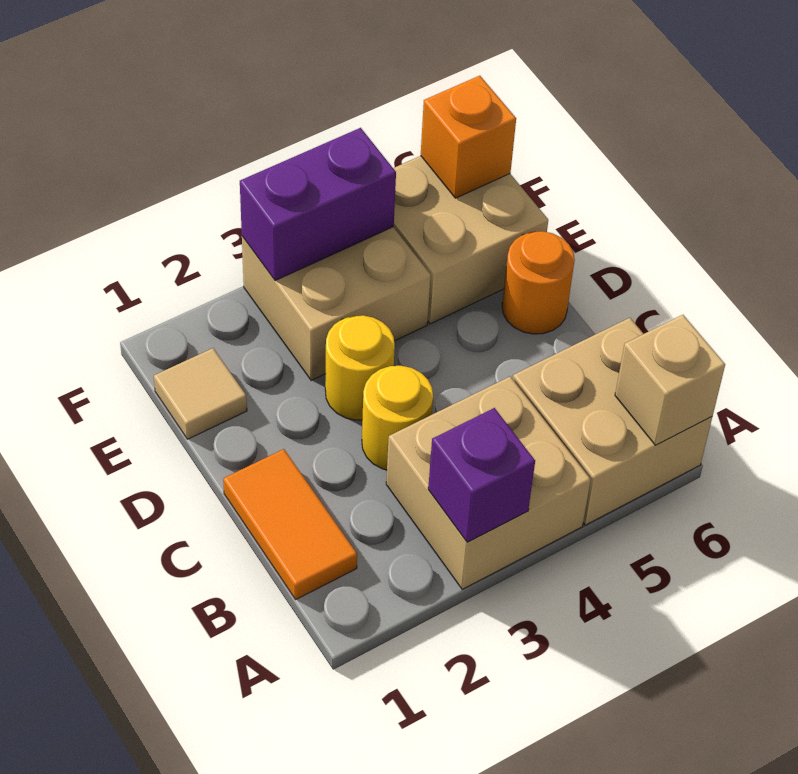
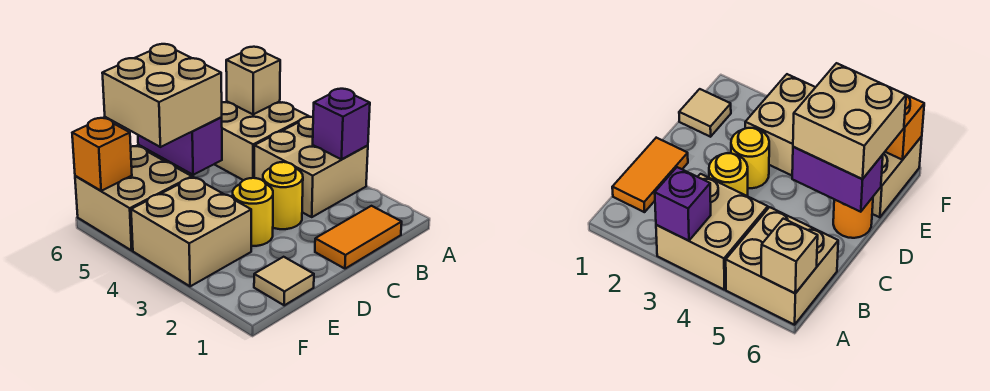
none -> tan brick D5:E6 level 3
purple brick F3:F4 level 2 -> purple brick D5:D6 level 2

